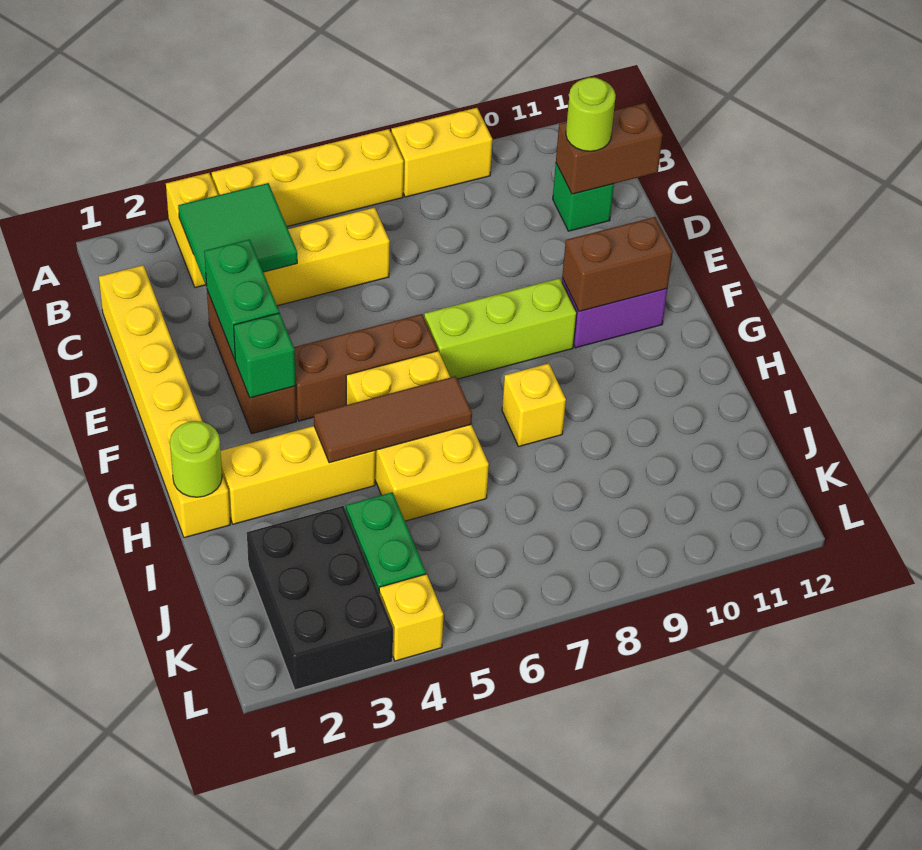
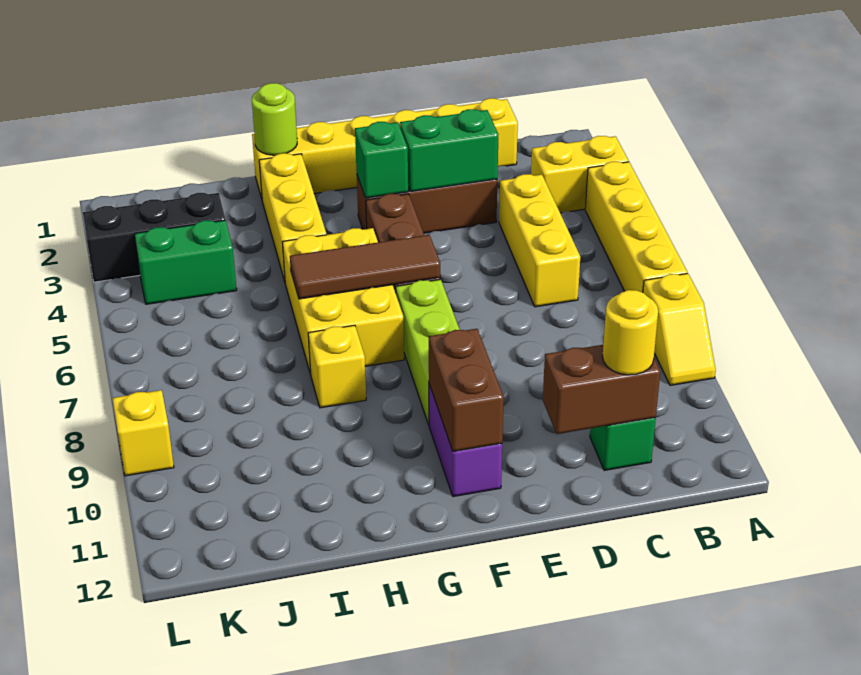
yellow brick A8:A9 level 1 -> yellow slope A8:A9 level 1 top 8
green tile B3:C4 level 2 -> none
brown brick C11:C12 level 2 -> brown brick C11:D11 level 2
lime round brick C11 level 3 -> yellow round brick C11 level 3
yellow brick G5:I6 level 1 -> yellow brick G5:H7 level 1
brown tile H4:H6 level 2 -> brown tile F6:H6 level 2
black brick J2:L3 level 1 -> black brick J3:L3 level 1
yellow brick L4 level 1 -> yellow brick L9 level 1

